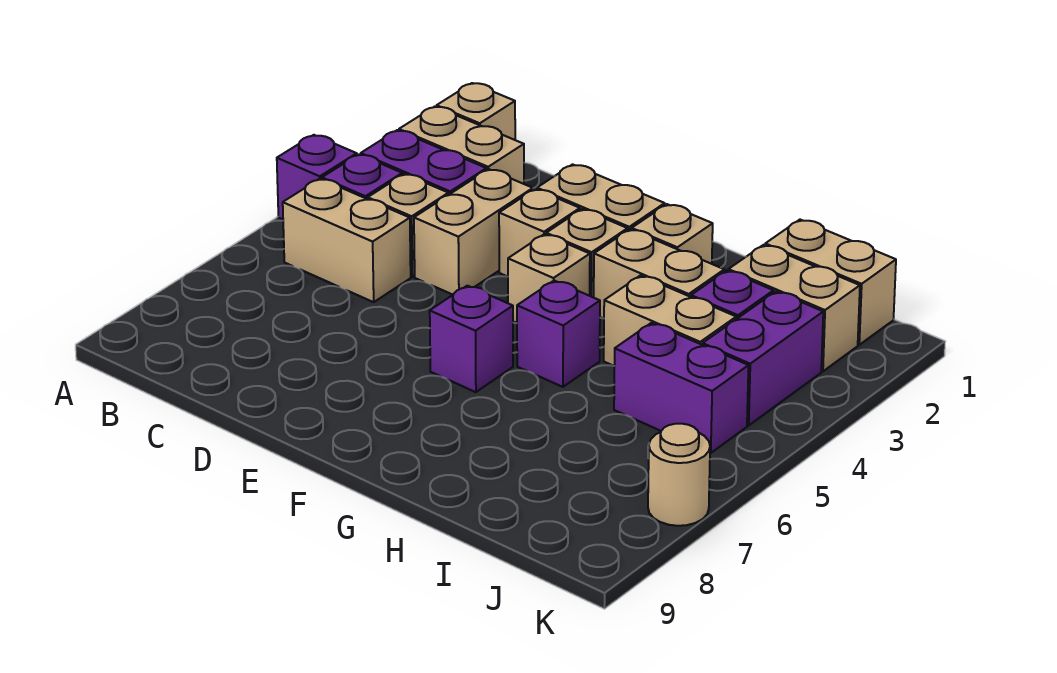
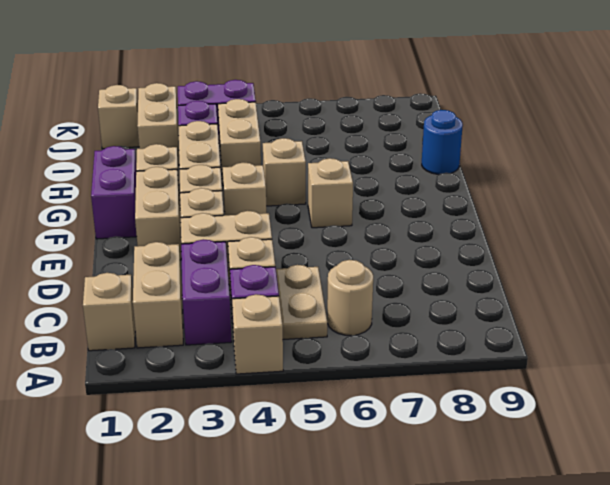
purple brick A4 level 1 -> tan brick A4 level 1
tan brick B5:C5 level 1 -> tan plate B5:C5 level 1
purple brick F6 level 1 -> tan brick F6 level 1
purple brick G5 level 1 -> tan brick G5 level 1
none -> blue round brick H9 level 1
tan brick I1:J1 level 1 -> tan brick J1 level 1
purple brick I5:J5 level 1 -> purple brick F1:G1 level 1
tan round brick K7 level 1 -> tan round brick B6 level 1

